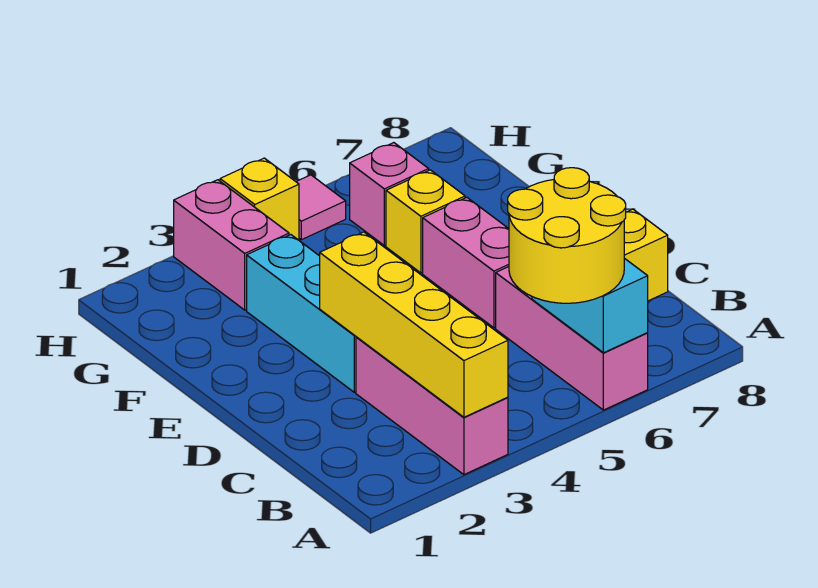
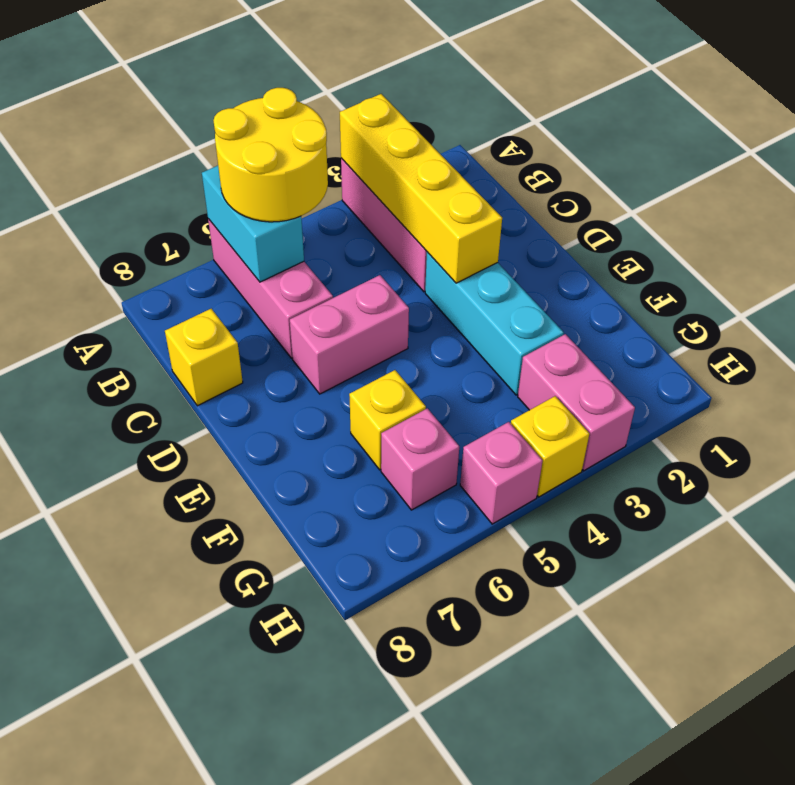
pink brick D6:E6 level 1 -> pink brick D5:D6 level 1
pink tile H5 level 1 -> pink brick H5 level 1

